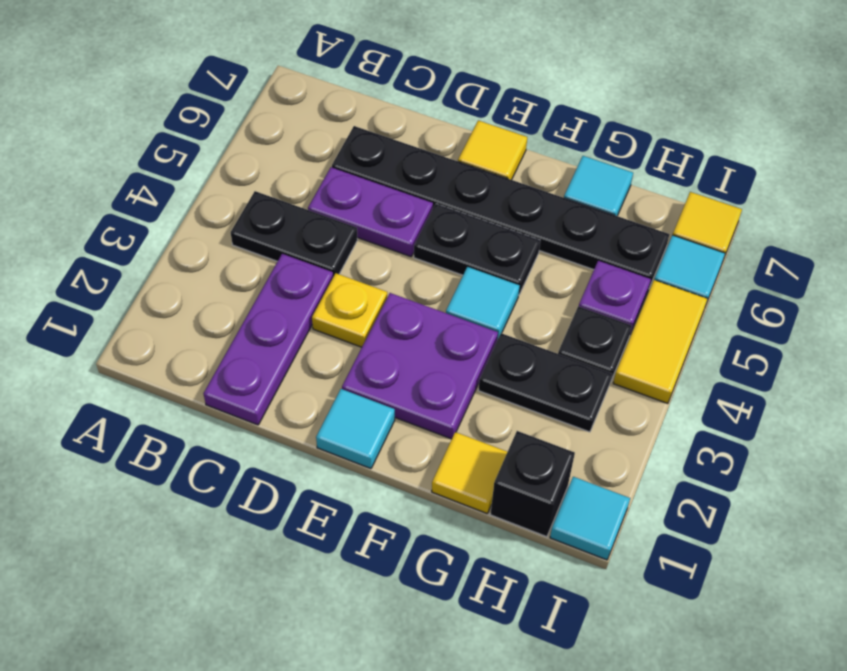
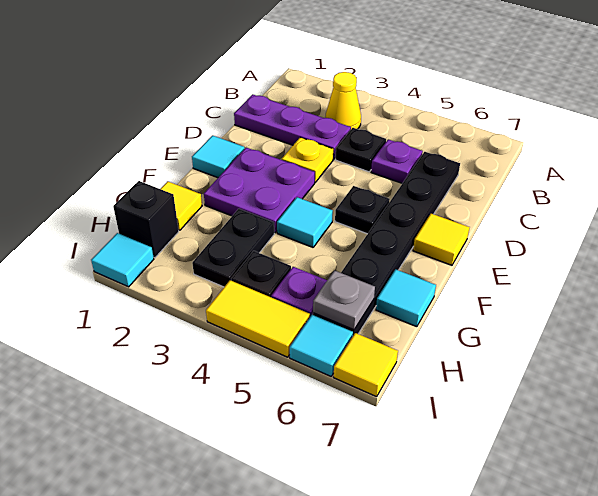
none -> yellow cone B3 level 1
black plate B4:C4 level 1 -> black plate C4 level 1
purple plate C5:D5 level 1 -> purple plate C5 level 1
black plate E5:F5 level 1 -> black plate E5 level 1
none -> grey plate H6 level 2

